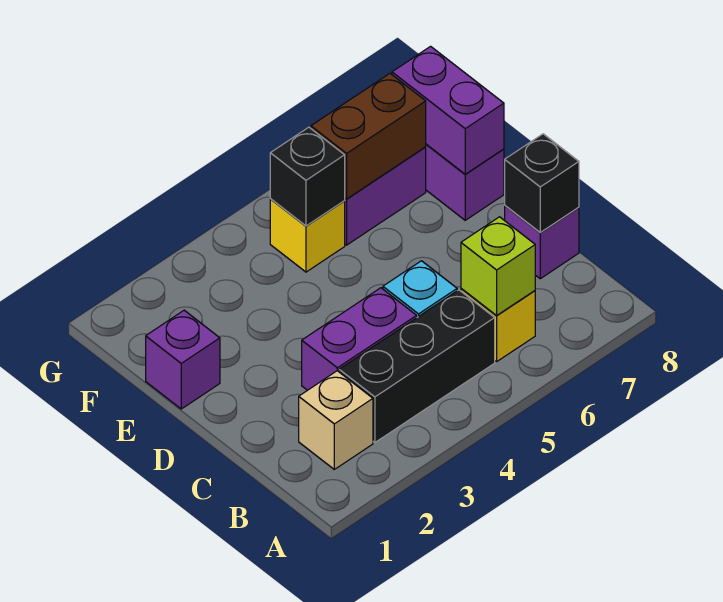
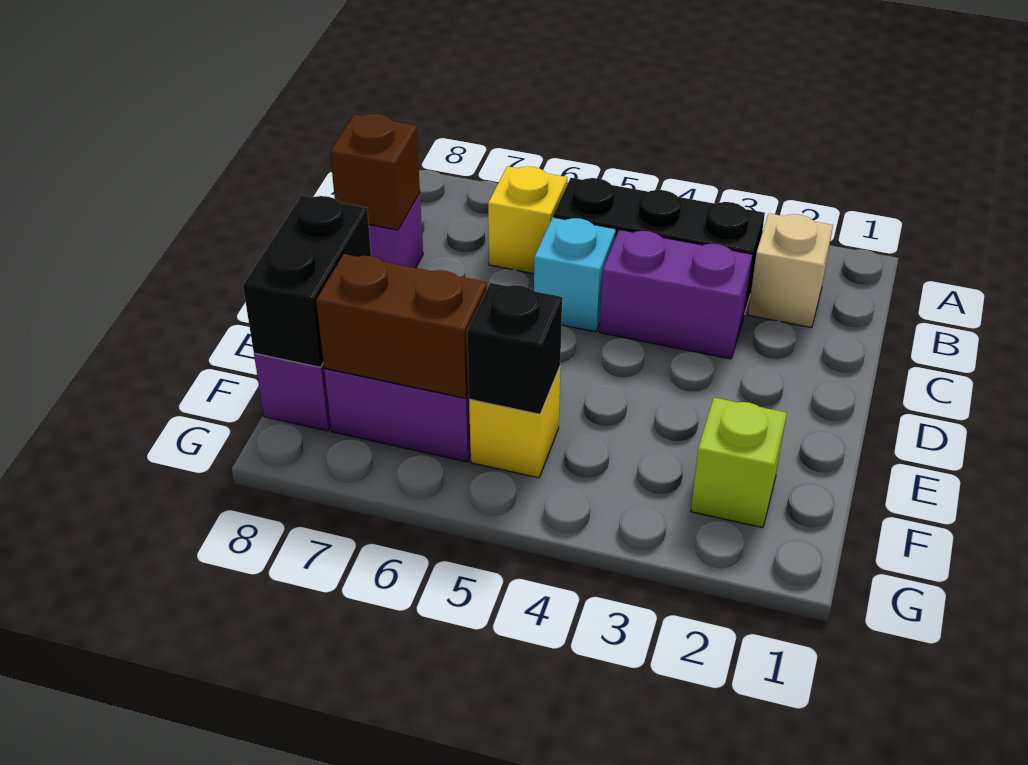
lime brick B6 level 2 -> lime brick F2 level 1
black brick C8 level 2 -> brown brick C8 level 2
purple brick E1 level 1 -> none
purple brick E8:F8 level 2 -> black brick E8:F8 level 2

